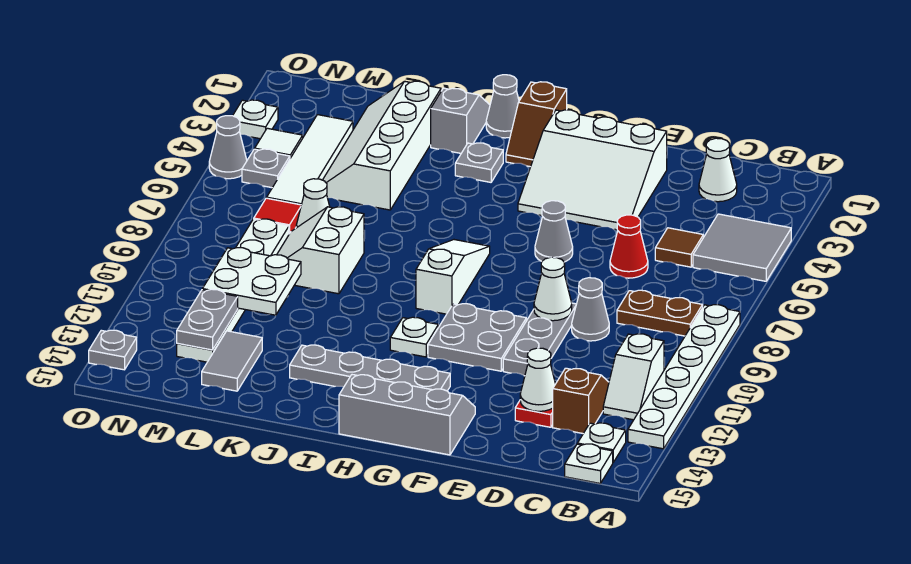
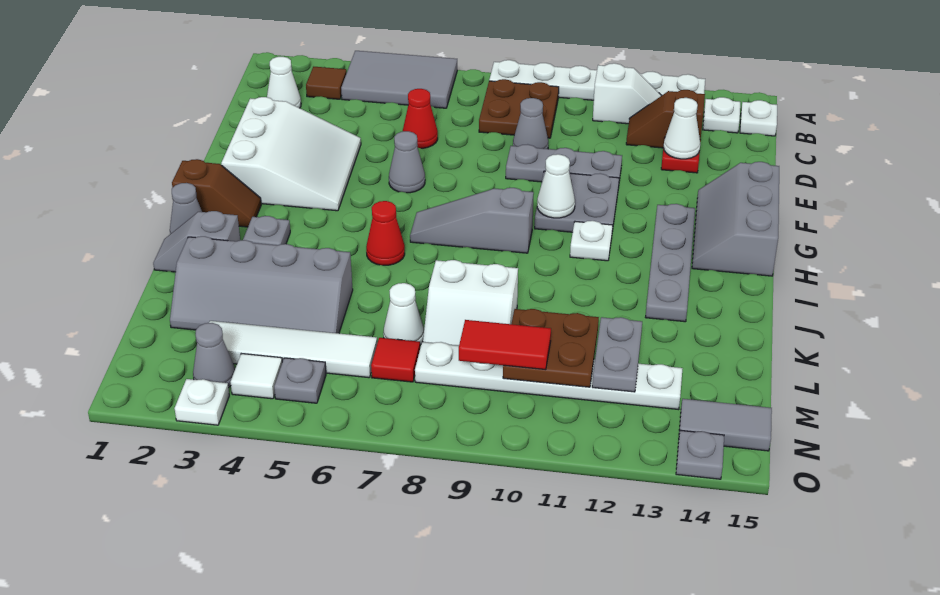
grey tile A4:B5 level 1 -> grey tile A4:B6 level 1
brown plate B8:C8 level 1 -> brown plate B8:C9 level 1
brown tile C5 level 1 -> brown tile B3 level 1
white cone E9 level 2 -> white cone G10 level 2
white slope H7:H9 level 1 top 9 -> grey slope H7:H9 level 1 top 9
none -> red cone I6 level 1
white slope K2:L5 level 1 top K -> grey slope K2:L5 level 1 top K
white plate L10:M11 level 2 -> brown plate L10:M11 level 2
grey tile L13:L14 level 1 -> grey tile N14:N15 level 1
none -> red tile M9:M10 level 3
grey plate M12:M13 level 2 -> grey plate L12:M12 level 2
grey cone O5 level 1 -> grey cone N3 level 1

